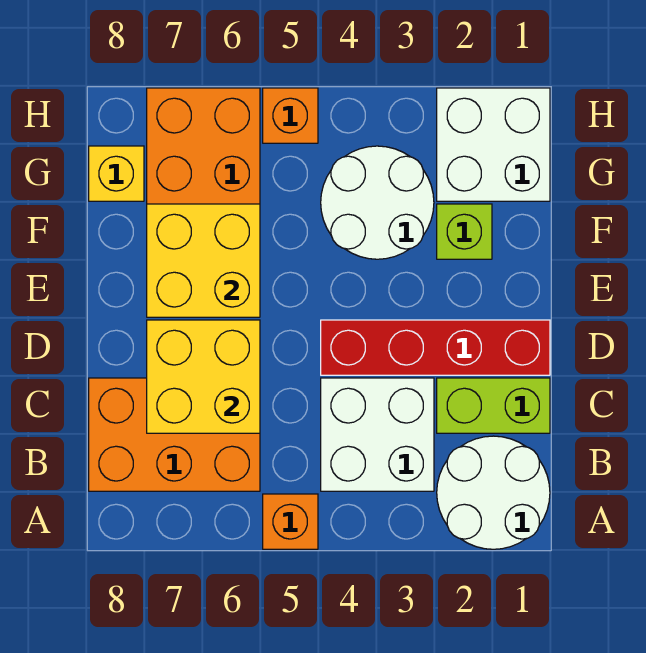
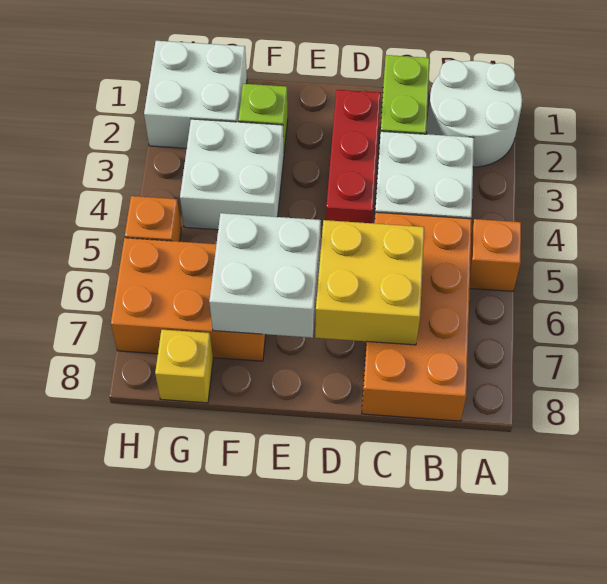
orange brick B6:C8 level 1 -> orange brick B5:C8 level 1
red brick D1:D4 level 1 -> red brick D2:D4 level 1
yellow brick E6:F7 level 2 -> white brick E6:F7 level 2
white round brick F3:G4 level 1 -> white brick F3:G4 level 1

